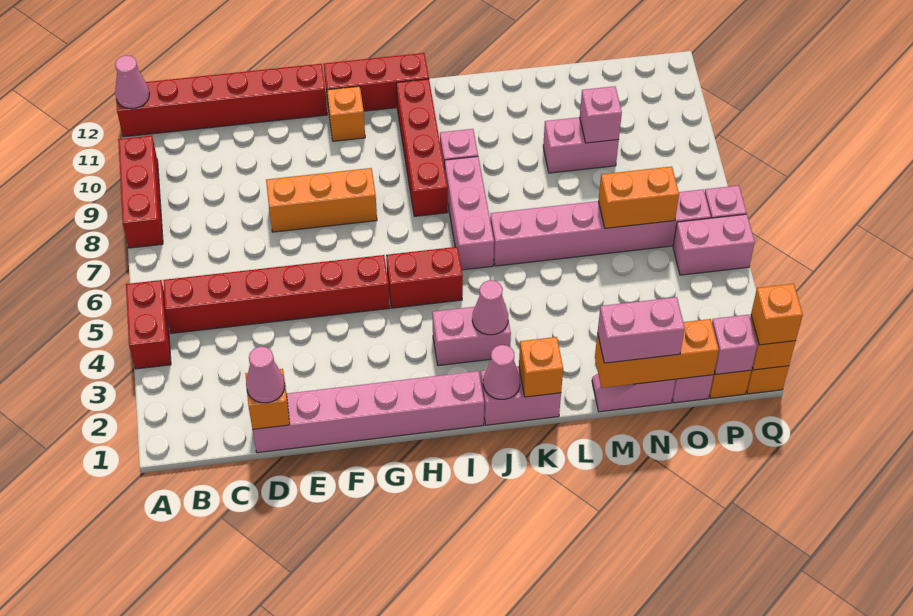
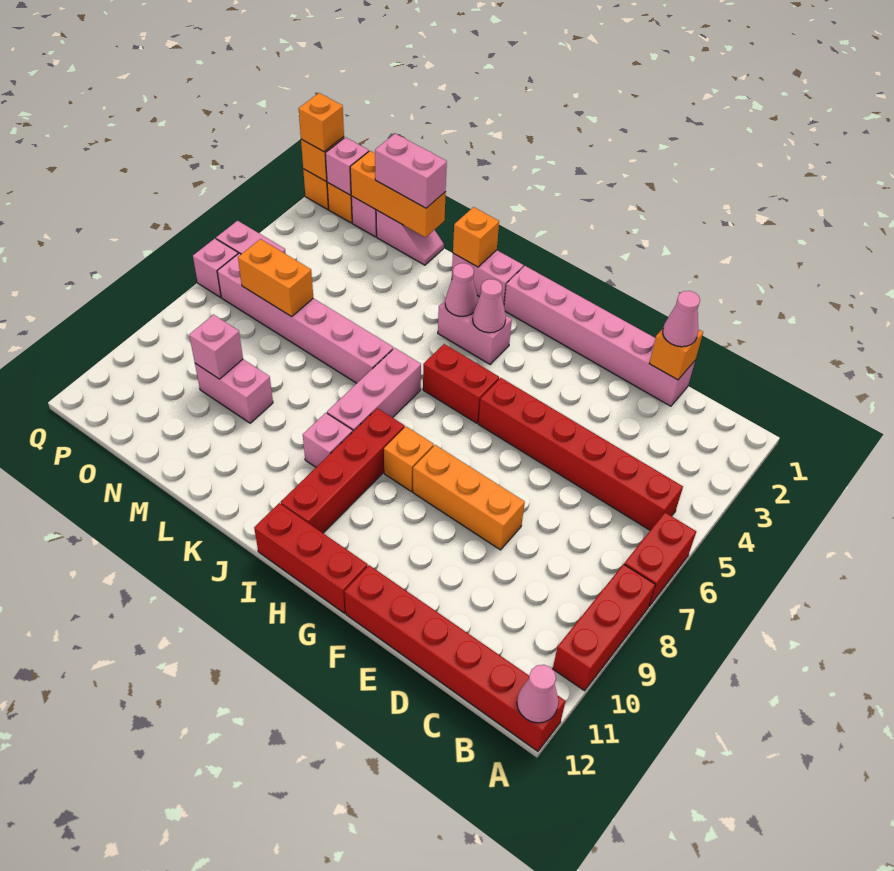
red brick A4:A5 level 1 -> red brick A6:A7 level 1
orange brick G11 level 1 -> orange brick H8 level 1
pink cone J1 level 2 -> pink cone I3 level 2

